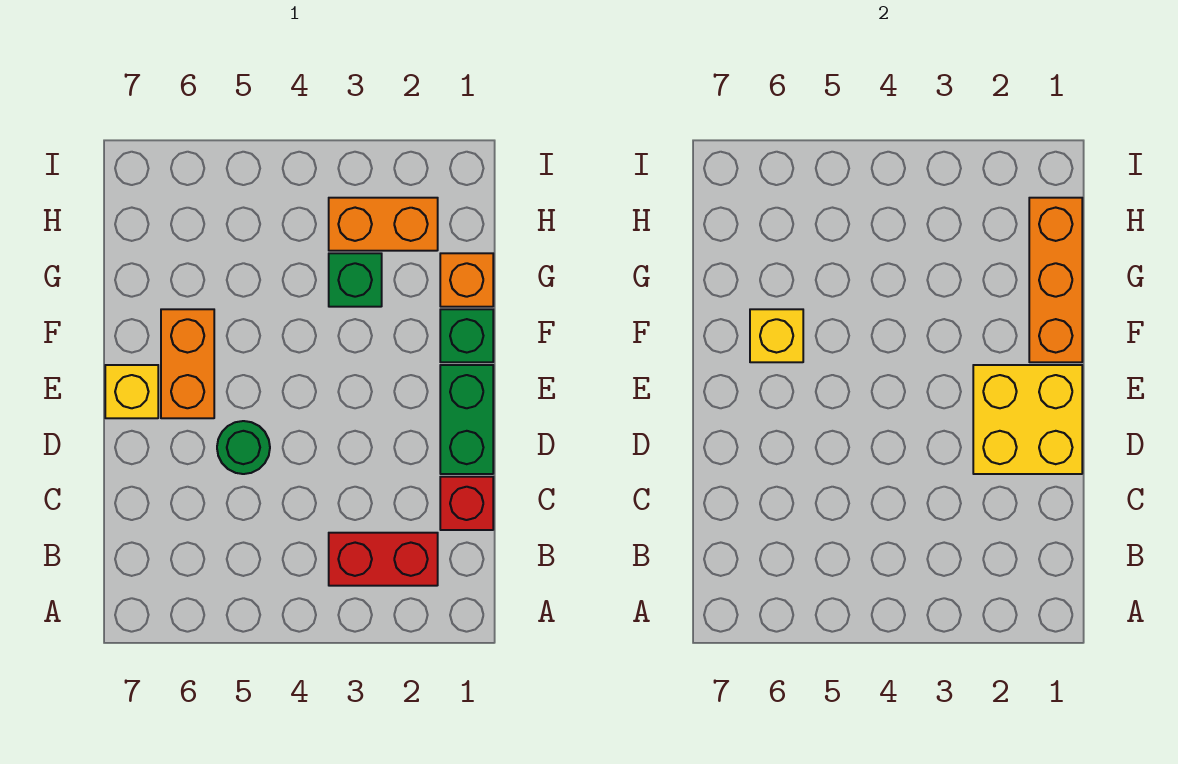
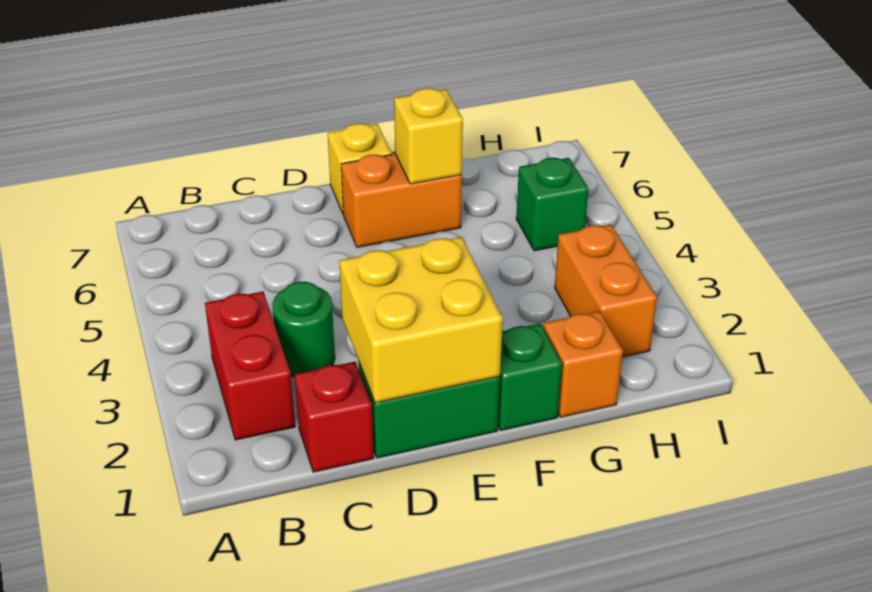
green round brick D5 level 1 -> green round brick C3 level 1
orange brick F1:H1 level 2 -> none
green brick G3 level 1 -> green brick H5 level 1

